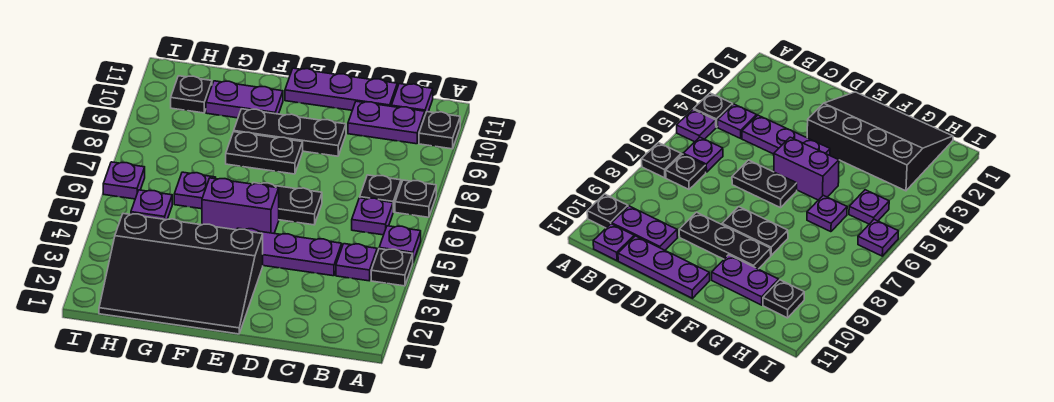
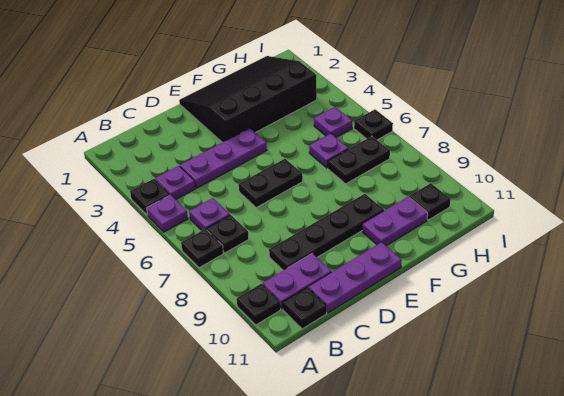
purple plate B11 level 1 -> black plate B11 level 1
black plate D9:F9 level 1 -> black plate C9:F9 level 1
purple brick E5:F5 level 1 -> none
black plate E8:F8 level 1 -> black plate G7:H7 level 1
purple plate I6 level 1 -> black plate I6 level 1

